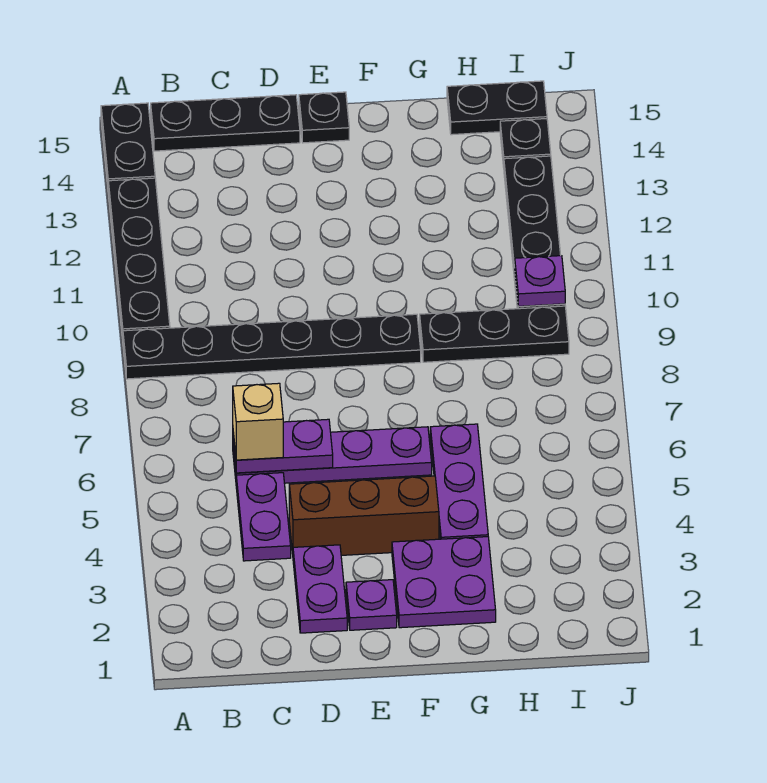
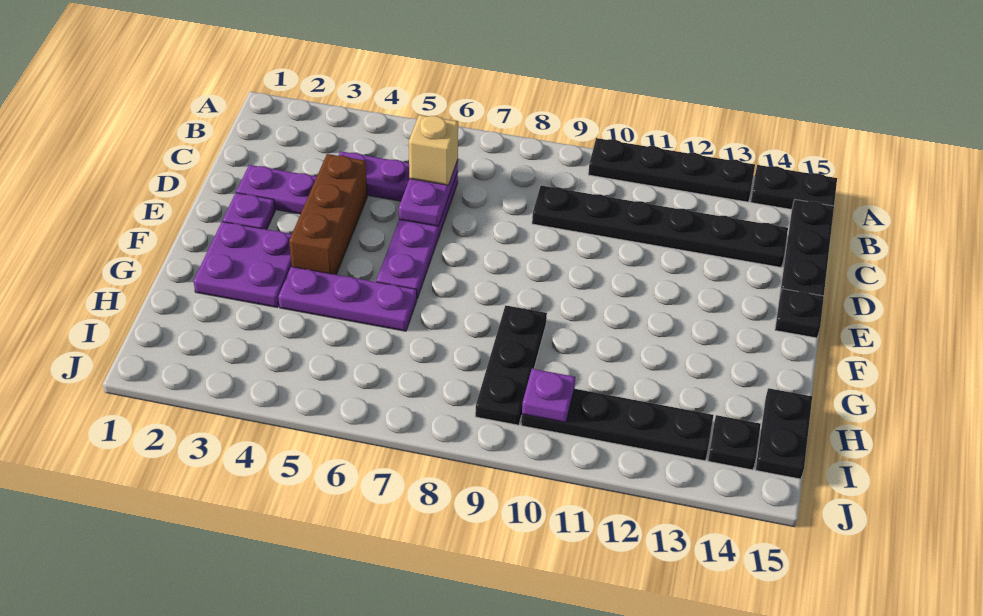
black plate A9:F9 level 1 -> black plate C9:C14 level 1

